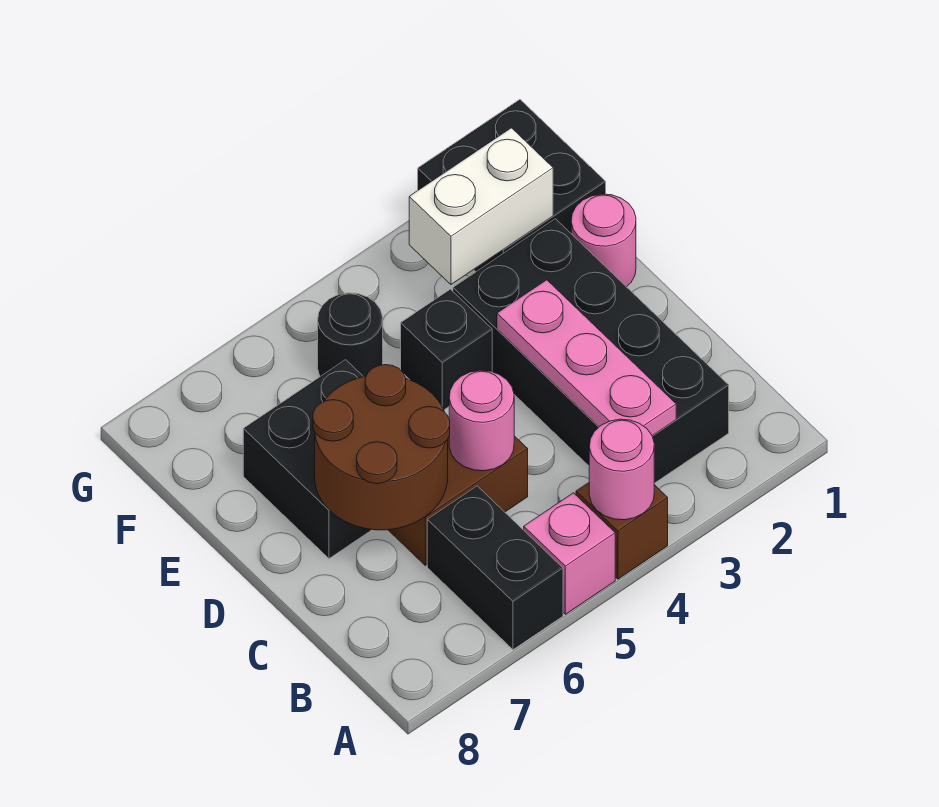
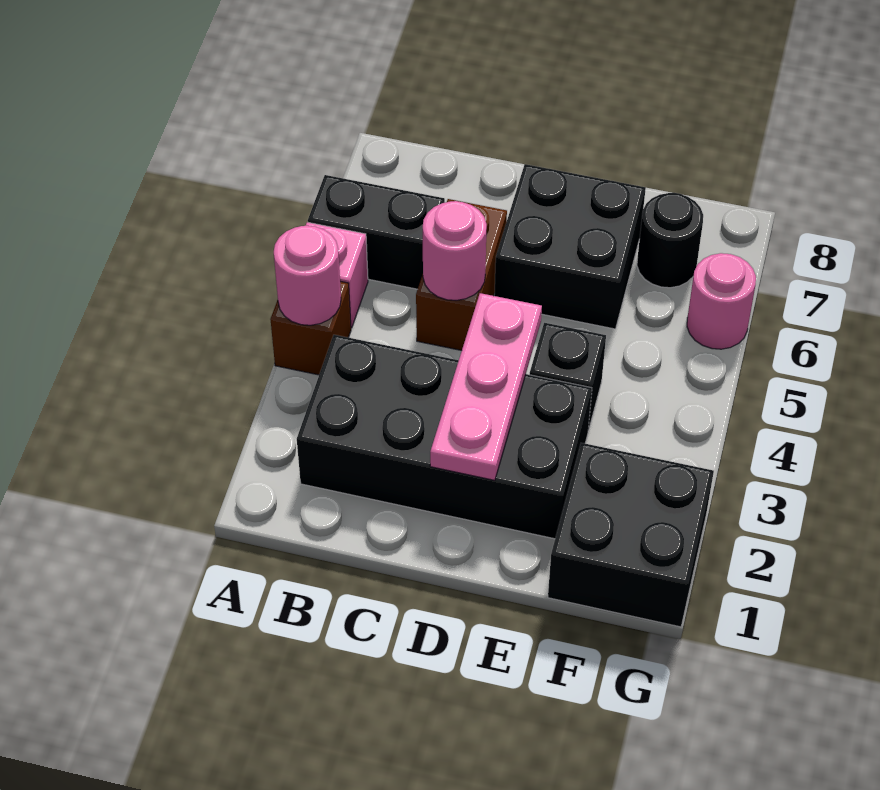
pink plate B3:D3 level 2 -> pink plate D2:D4 level 2
brown round brick C6:D7 level 2 -> none
pink round brick E1 level 1 -> pink round brick G6 level 1
white brick F2:F3 level 2 -> none
black round brick F5 level 1 -> black round brick F7 level 1

